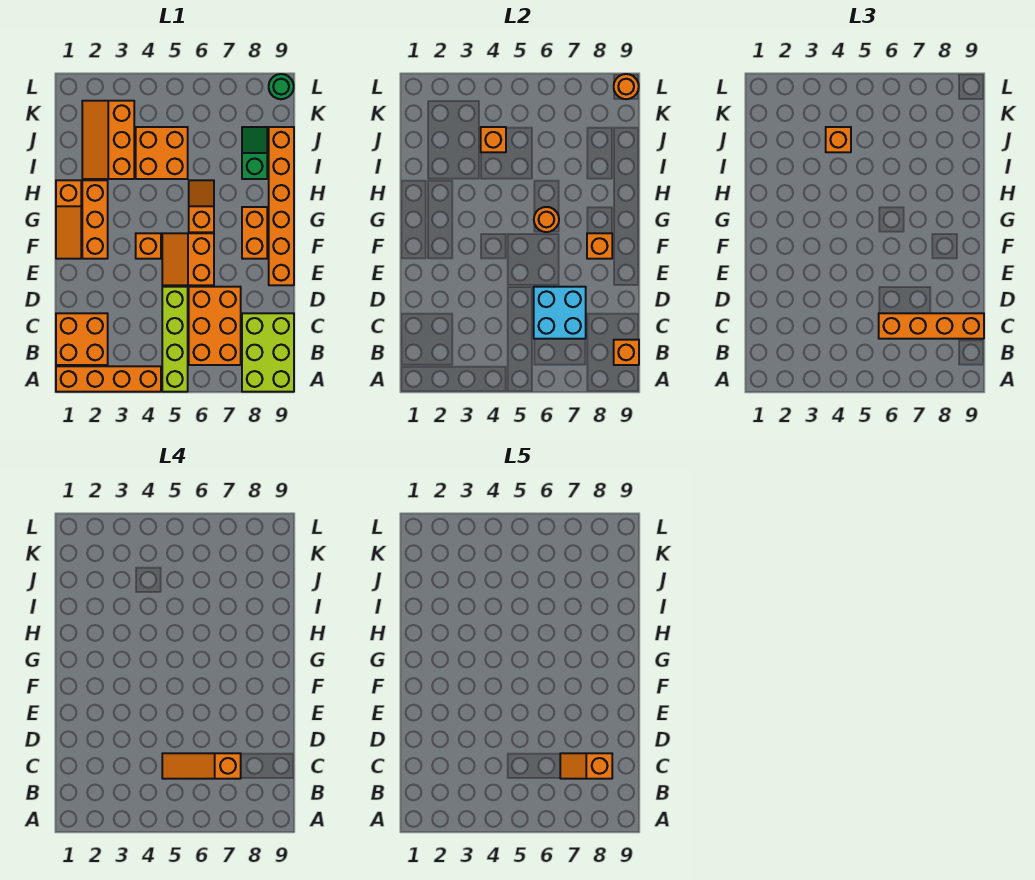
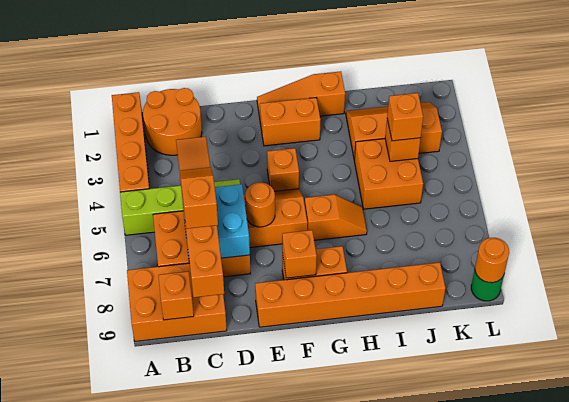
lime brick A8:C9 level 1 -> orange brick A8:C9 level 1
orange brick B1:C2 level 1 -> orange round brick B1:C2 level 1
orange brick F2:H2 level 1 -> orange brick F2:G2 level 1
orange round brick G6 level 2 -> orange round brick E6 level 2
green slope I8:J8 level 1 top I -> none

